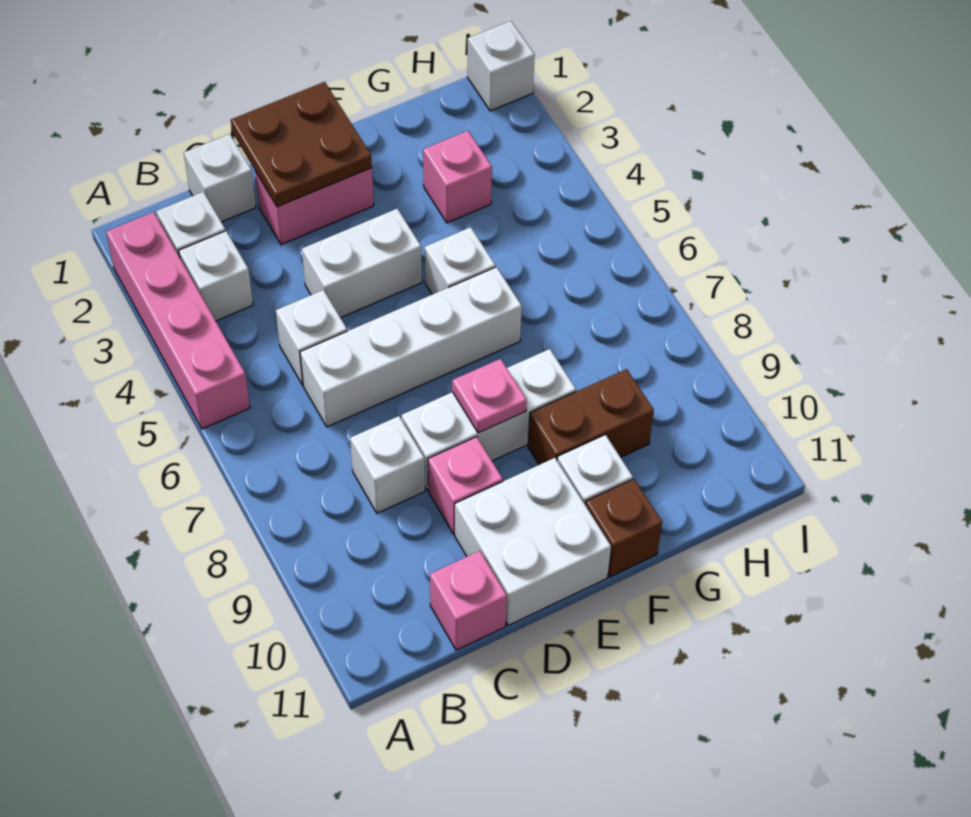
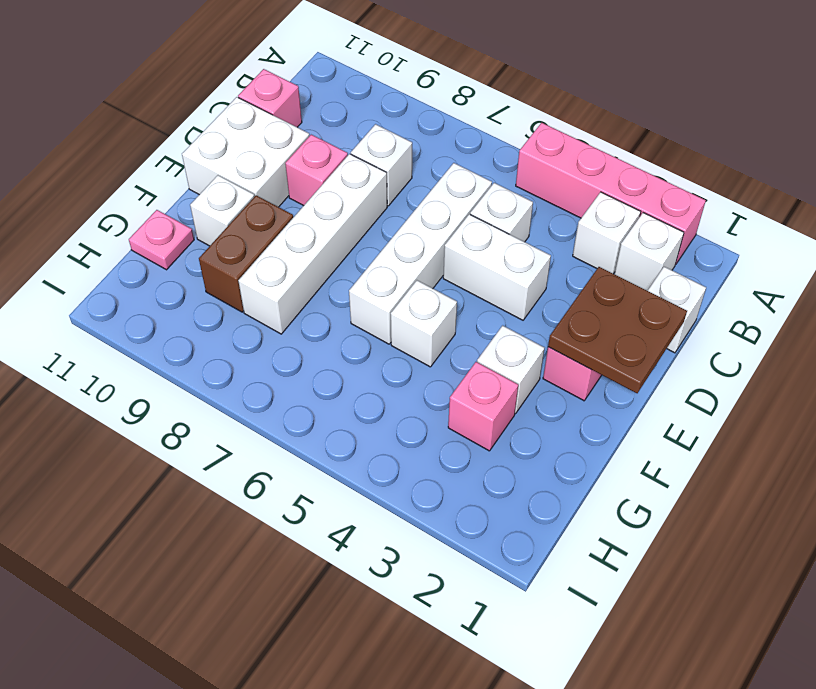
white brick D4:E4 level 1 -> white brick D4:D5 level 1
white brick D8:F8 level 1 -> white brick D8:G8 level 1
pink plate E8 level 2 -> pink plate G11 level 1
brown brick F11 level 1 -> none
white brick I1 level 1 -> white brick F3 level 1

